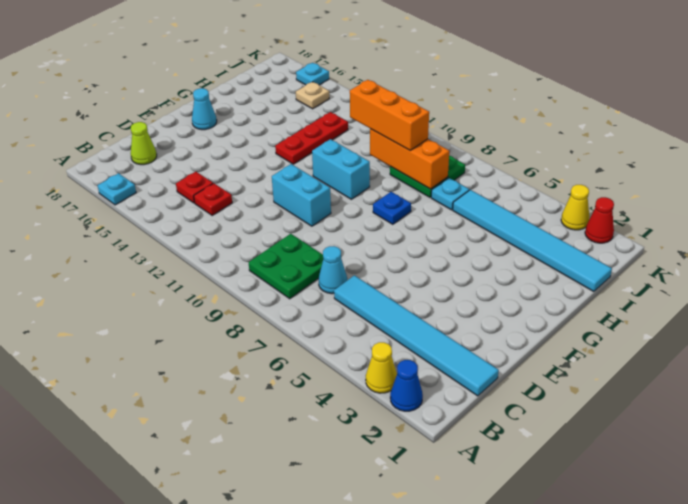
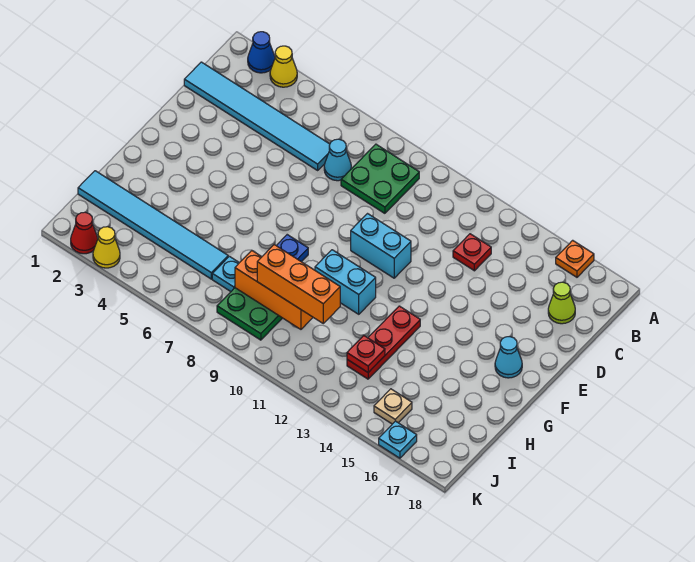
cyan plate A16 level 1 -> orange plate A16 level 1
red plate C14 level 1 -> red plate I13 level 2

